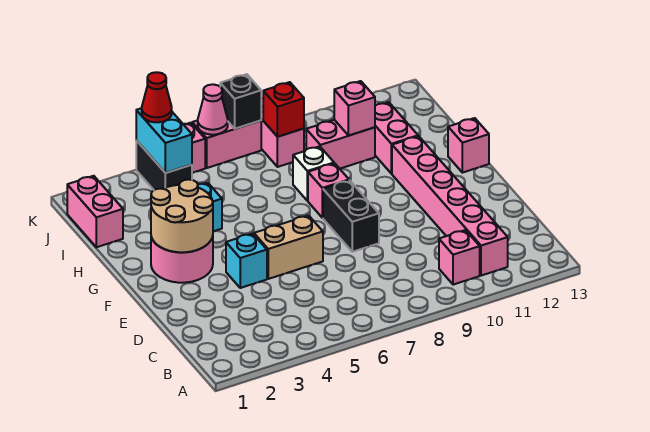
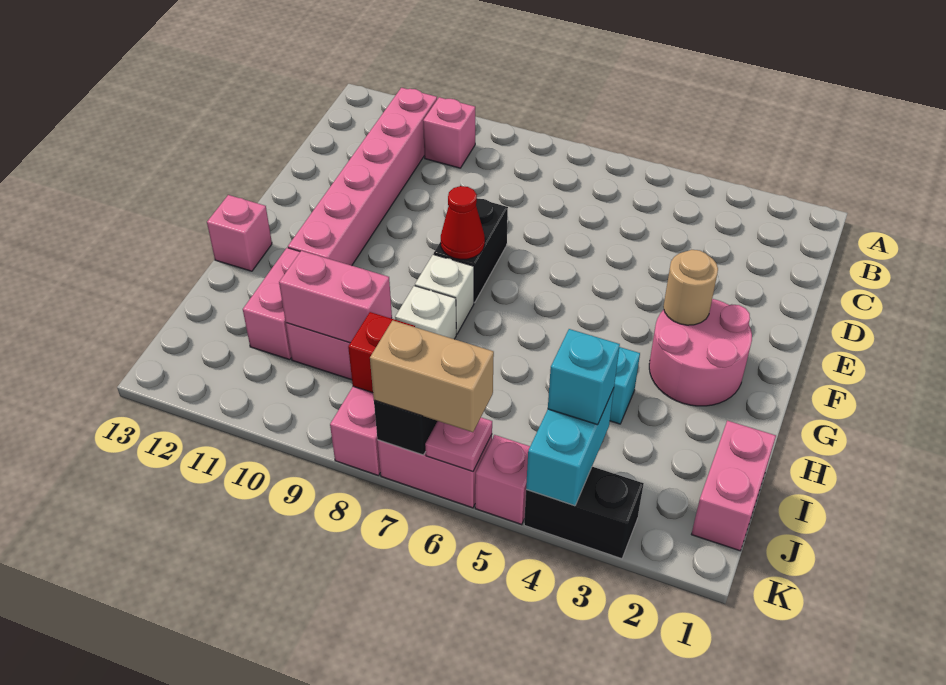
cyan brick E4 level 1 -> cyan brick J4 level 3
tan brick E5:E6 level 1 -> tan brick K6:K7 level 3
tan round brick F2:G3 level 2 -> tan round brick F3 level 2
pink brick G8 level 1 -> white brick G8 level 1
pink brick I10 level 2 -> pink brick I9:I10 level 2
black brick J4:K4 level 1 -> black brick K3:K4 level 1
red cone K4 level 3 -> red cone F8 level 2
pink cone K6 level 2 -> pink plate K6 level 2

